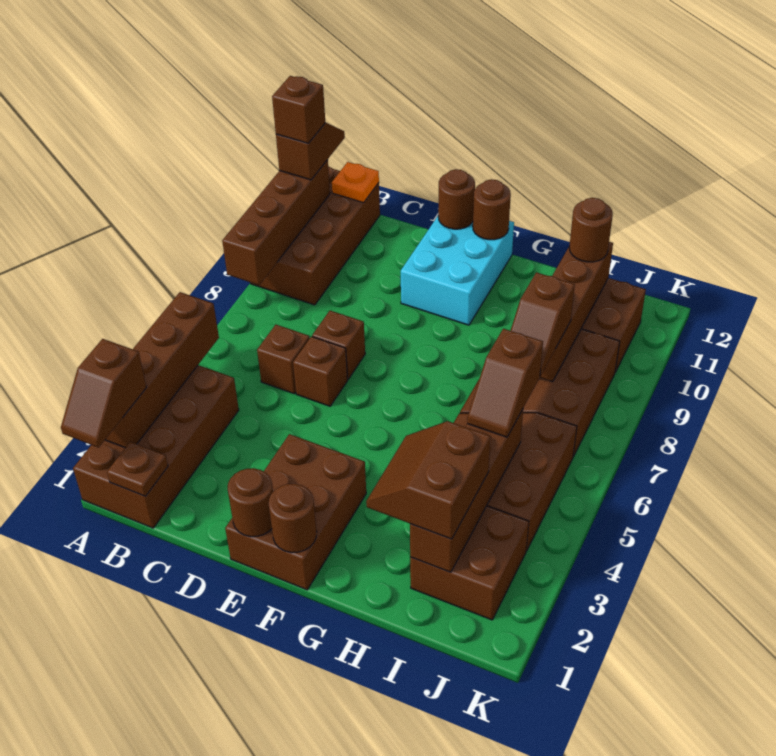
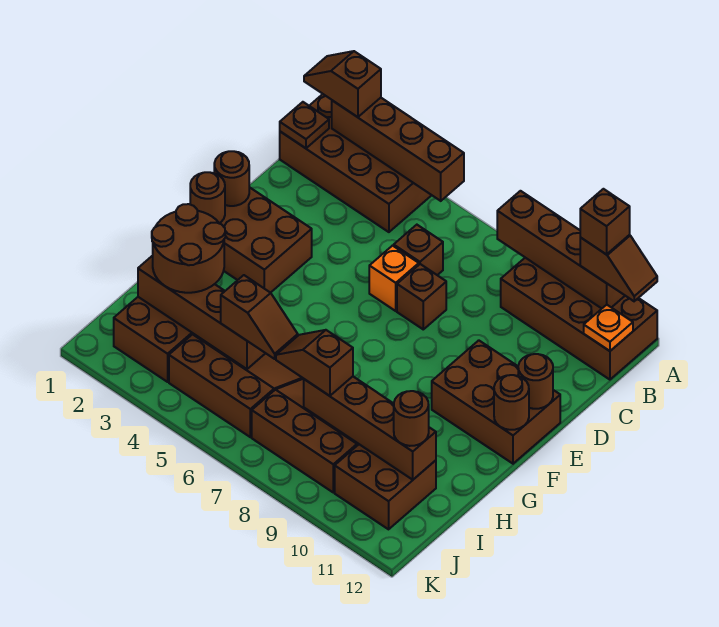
brown brick D6 level 1 -> orange brick D6 level 1
cyan brick E10:F12 level 1 -> brown brick E10:F12 level 1
brown slope H2:I3 level 3 top I -> brown round brick H2:I3 level 3
brown slope I5:I6 level 3 top 6 -> brown slope I5:I6 level 3 top 5

